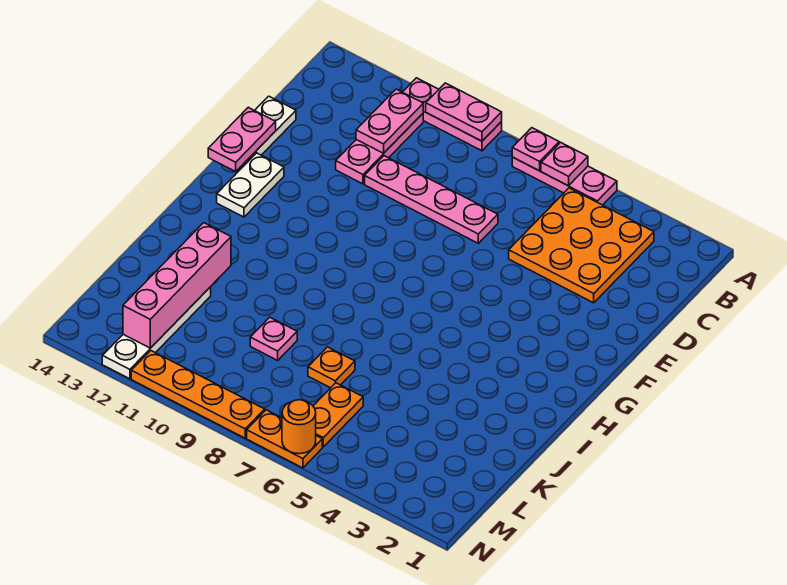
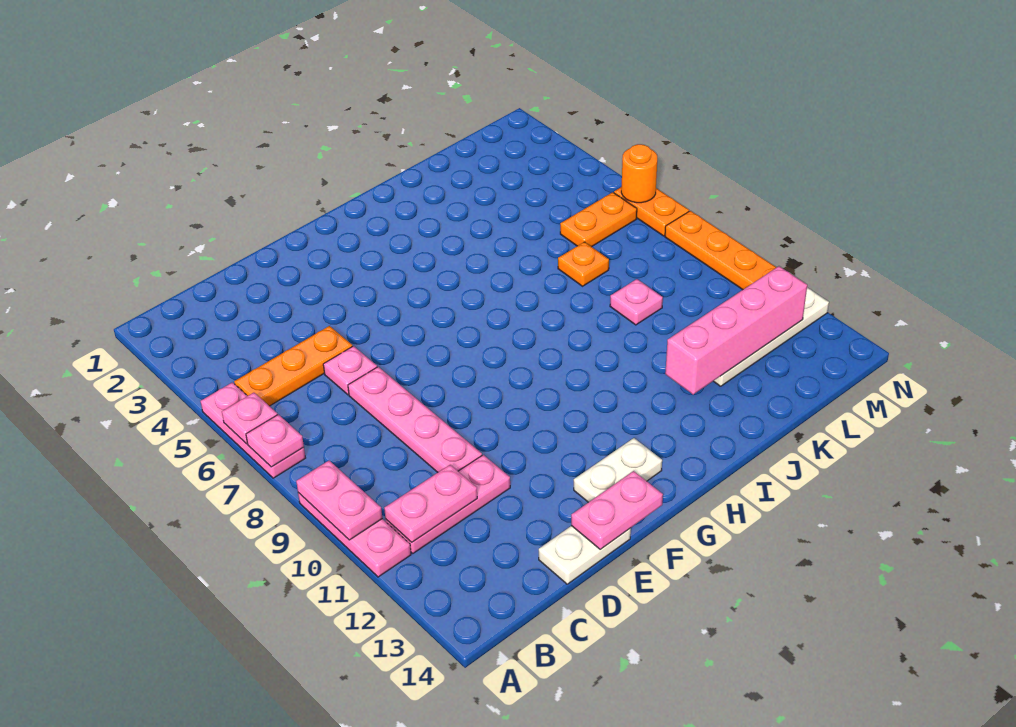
orange plate B3:D5 level 1 -> orange plate B5:D5 level 1
none -> pink plate D6 level 1

